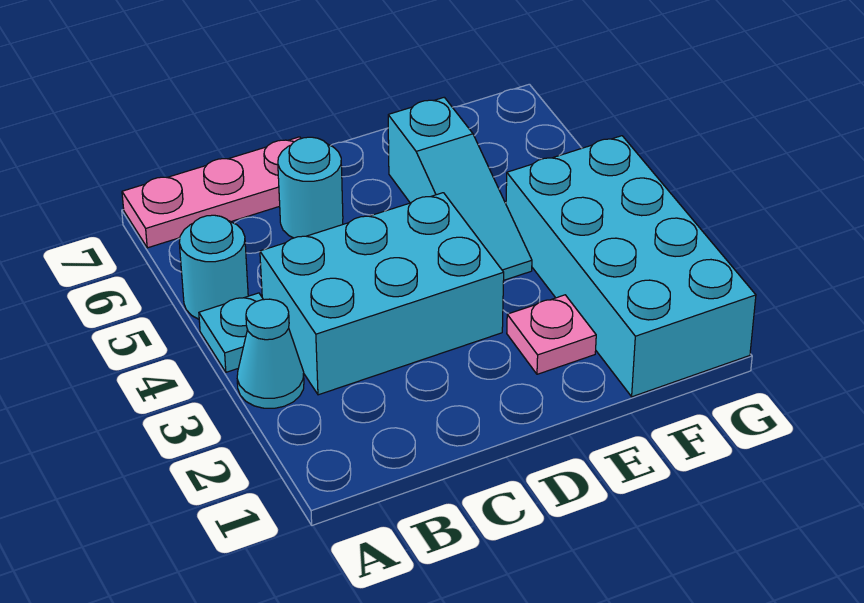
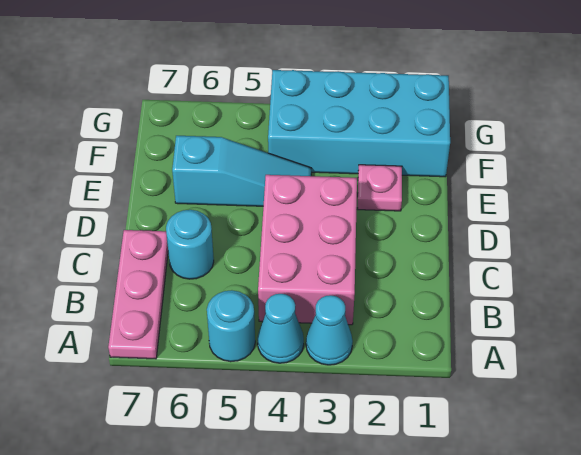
cyan plate A4 level 1 -> cyan cone A4 level 1
cyan brick B3:D4 level 1 -> pink brick B3:D4 level 1

